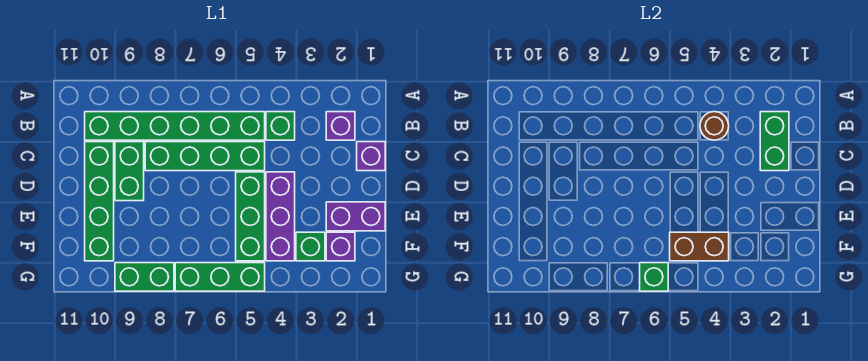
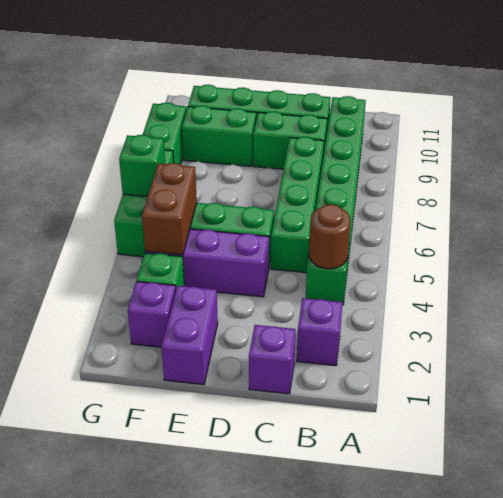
green brick B2:C2 level 2 -> green brick E9:F9 level 1

